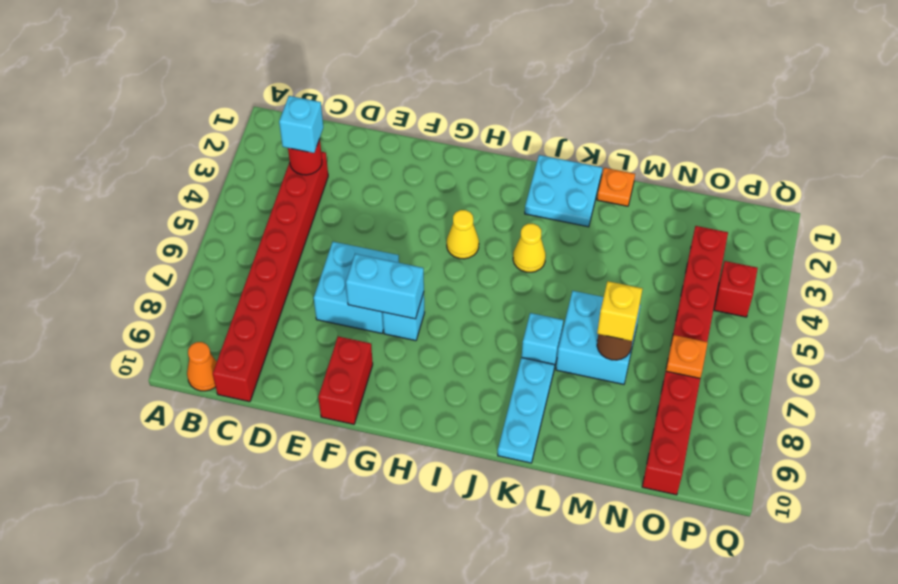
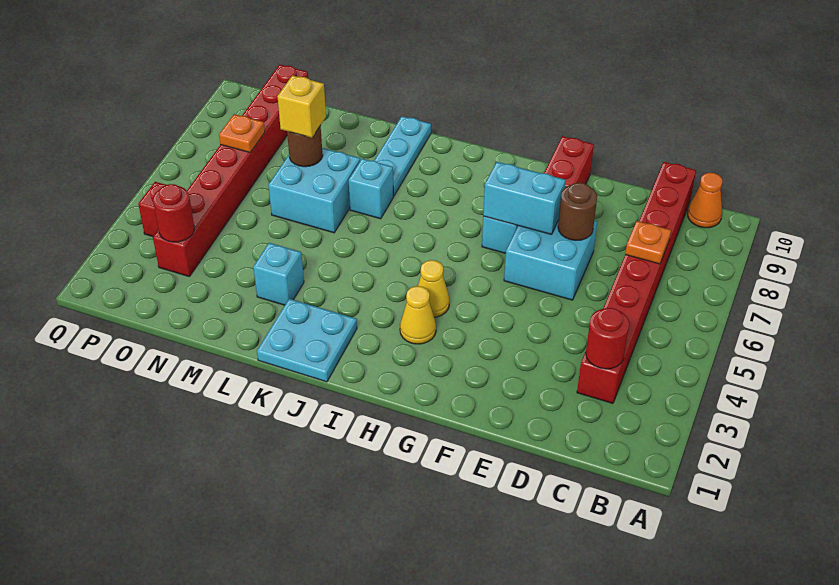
cyan brick C3 level 3 -> cyan brick L3 level 1
none -> brown round brick E7 level 2
yellow cone J4 level 1 -> yellow cone H3 level 1
orange plate L1 level 1 -> orange plate C7 level 2
none -> red round brick O3 level 2

